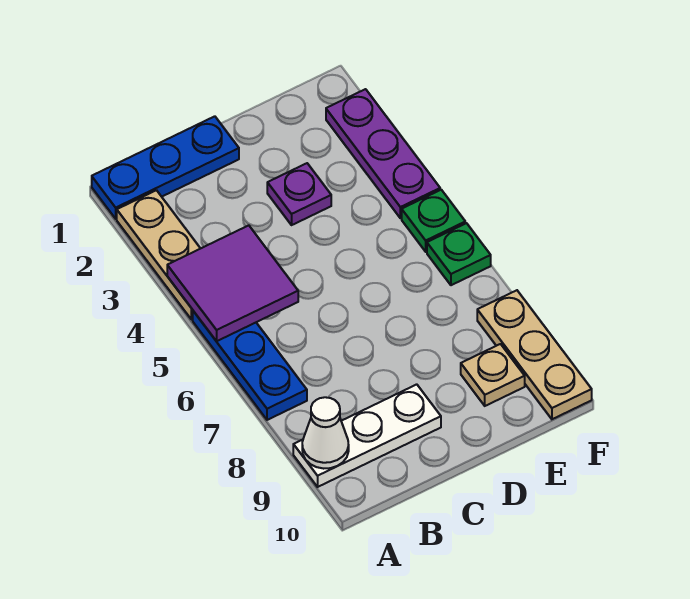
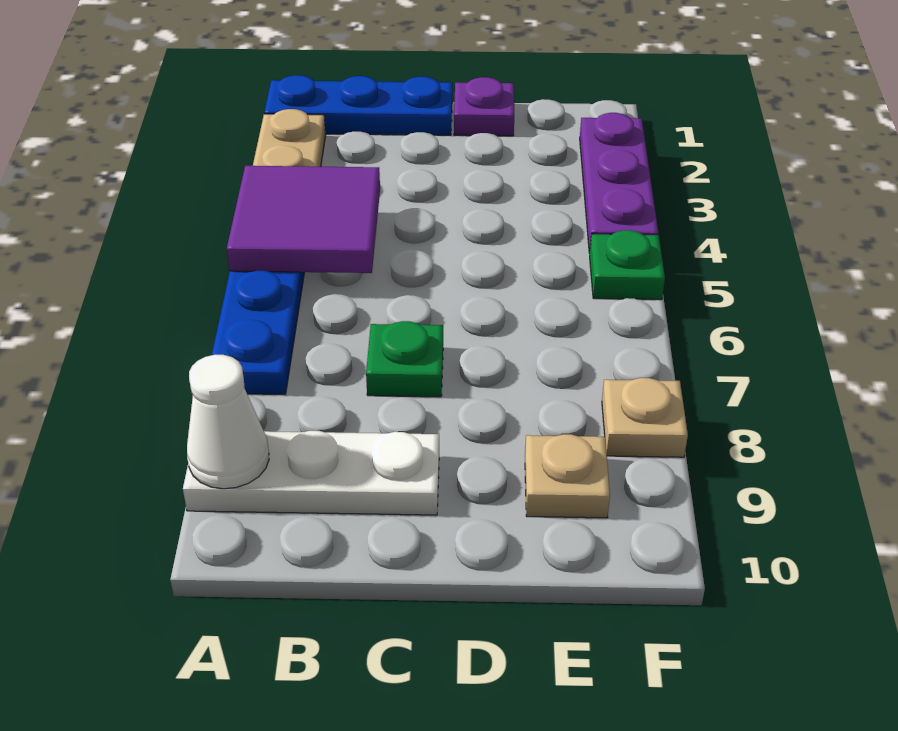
purple plate D3 level 1 -> purple plate D1 level 1
green plate F6 level 1 -> green plate C7 level 1
tan plate F8:F10 level 1 -> tan plate F8 level 1

